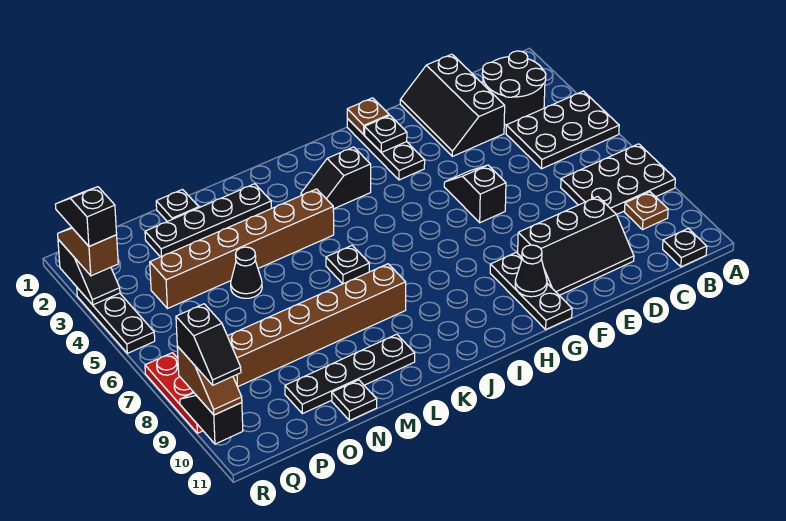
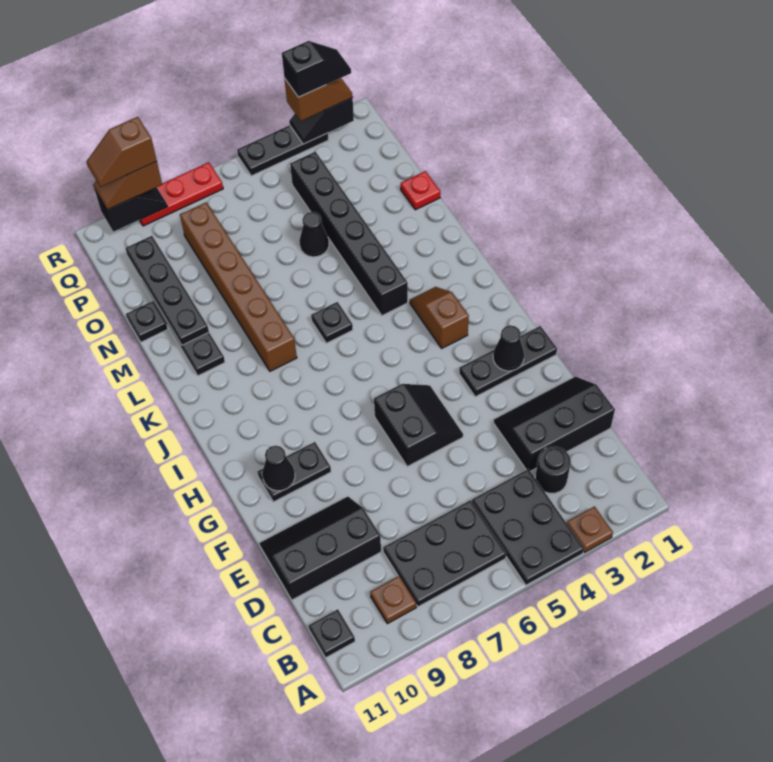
black plate A7:C8 level 1 -> black plate B6:C8 level 1
black round brick B2:C3 level 1 -> black round brick C3 level 1
black slope D9:F10 level 1 top 9 -> black slope D9:E11 level 1 top D
black slope F5:F6 level 1 top 6 -> black slope F5:G6 level 1 top 6
brown plate G1 level 2 -> brown plate A3 level 1
black plate G2 level 2 -> black cone G2 level 2
black plate G9:G11 level 1 -> black plate G9:G10 level 1
black slope I3:J3 level 1 top I -> brown slope I3:J3 level 1 top I
brown brick K4:P4 level 1 -> black brick K4:P4 level 1
black plate L2:O2 level 1 -> black plate M10:P10 level 2
black plate N1 level 1 -> red plate N1 level 1
black slope R9:R10 level 4 top 9 -> brown slope R9:R10 level 4 top 9

